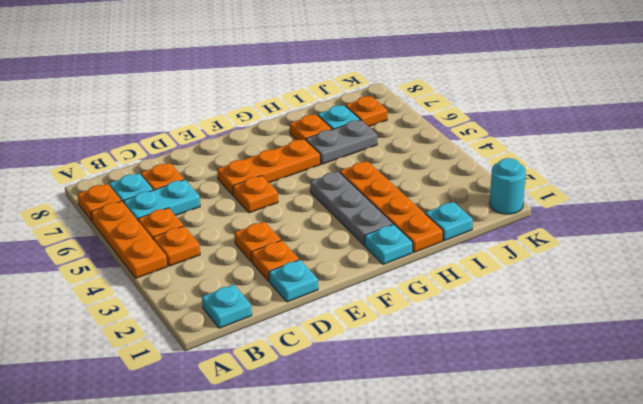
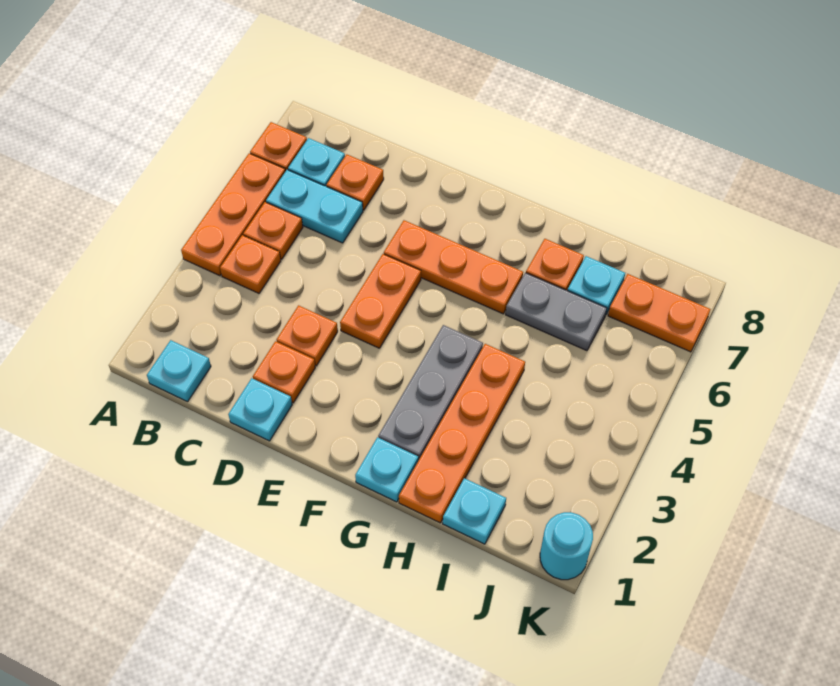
orange plate E5 level 1 -> orange plate E4:E5 level 1
orange plate J7 level 1 -> orange plate J7:K7 level 1

